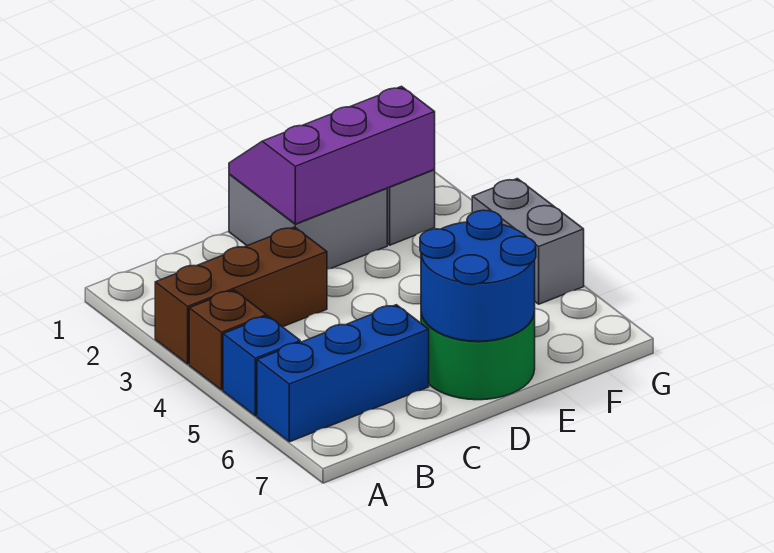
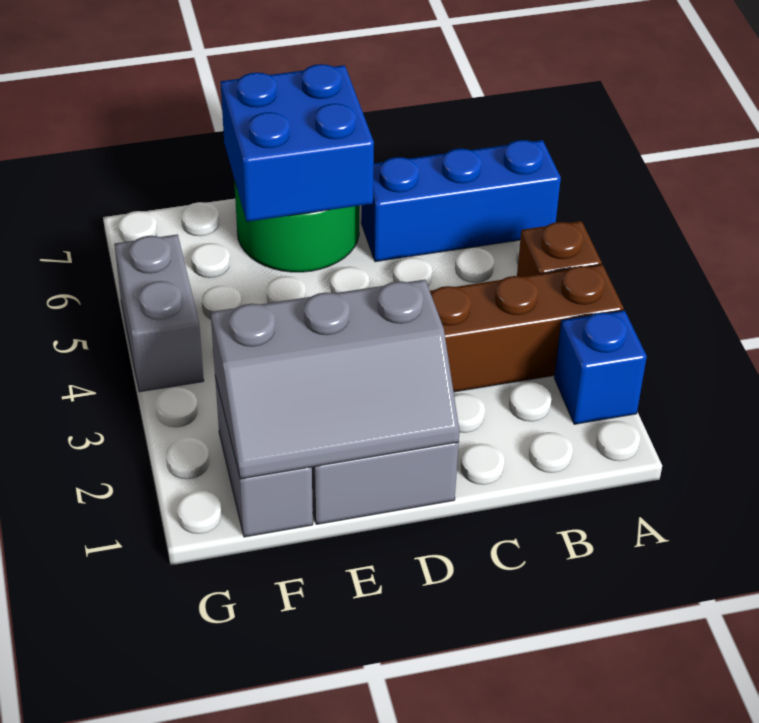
blue brick A5 level 1 -> blue brick A2 level 1
purple slope D1:F2 level 2 top 2 -> grey slope D1:F2 level 2 top 2
blue round brick D6:E7 level 2 -> blue brick D6:E7 level 2

